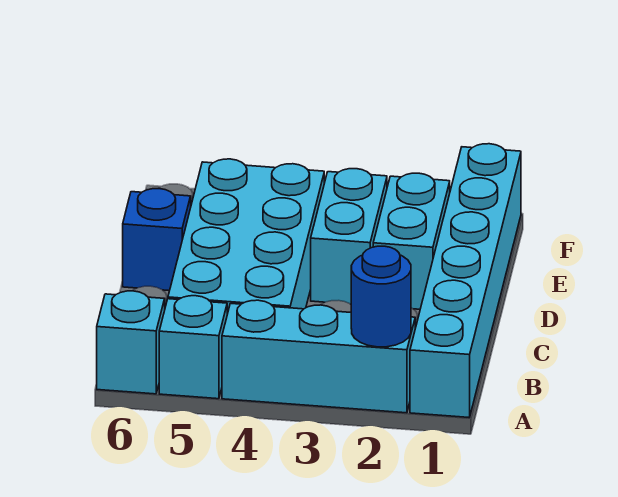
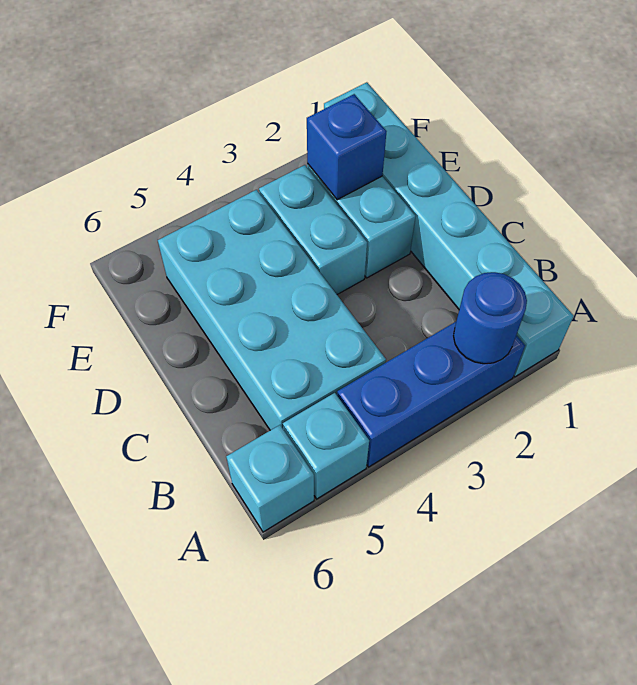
cyan brick A2:A4 level 1 -> blue brick A2:A4 level 1
blue brick D6 level 1 -> blue brick E2 level 2

